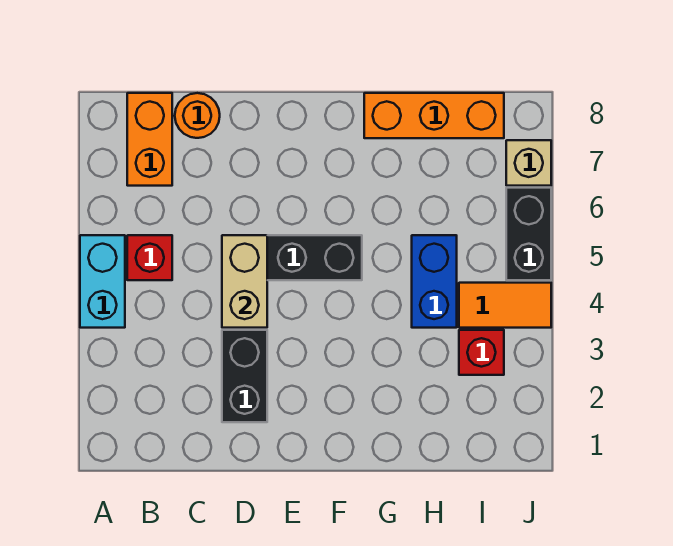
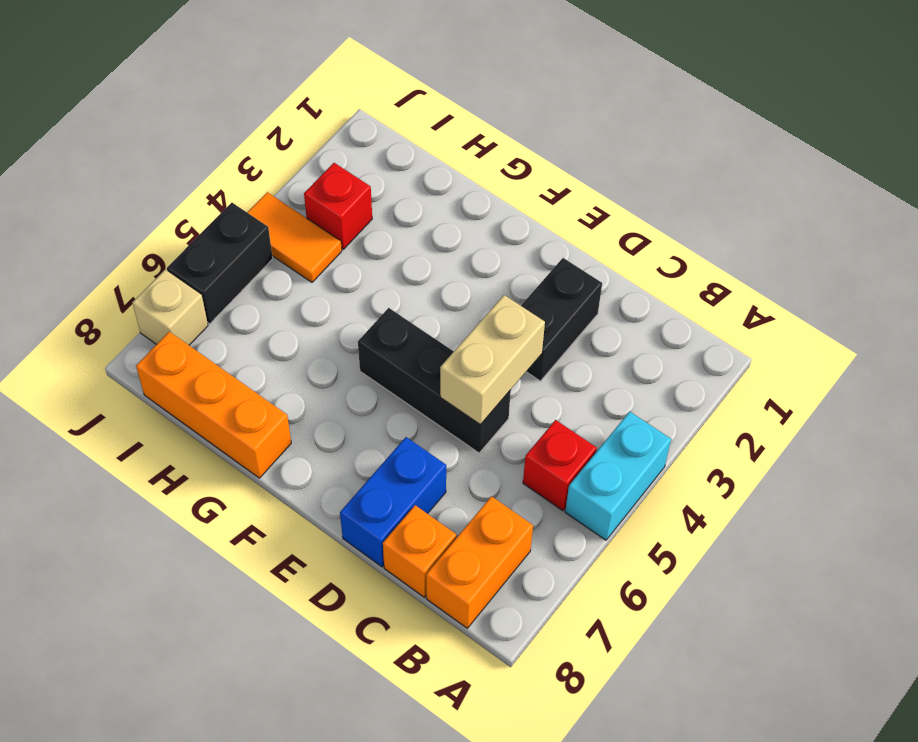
orange round brick C8 level 1 -> orange brick C8 level 1
blue brick H4:H5 level 1 -> blue brick D7:D8 level 1

